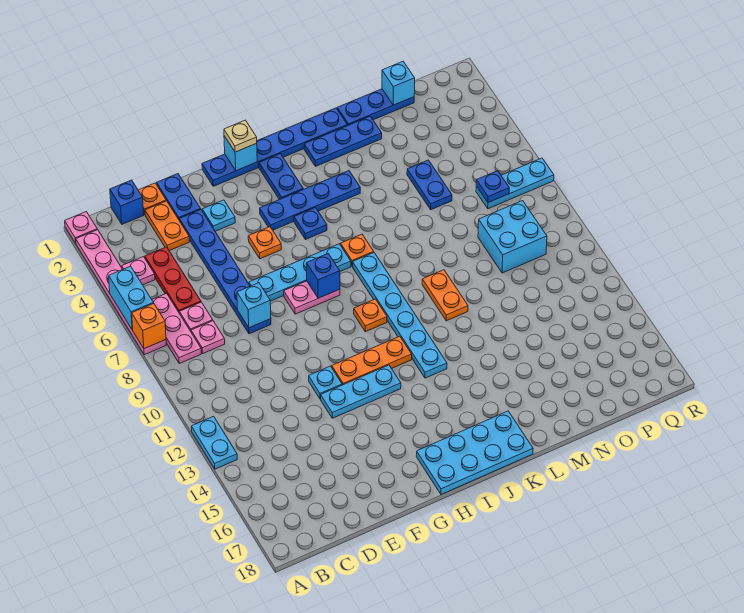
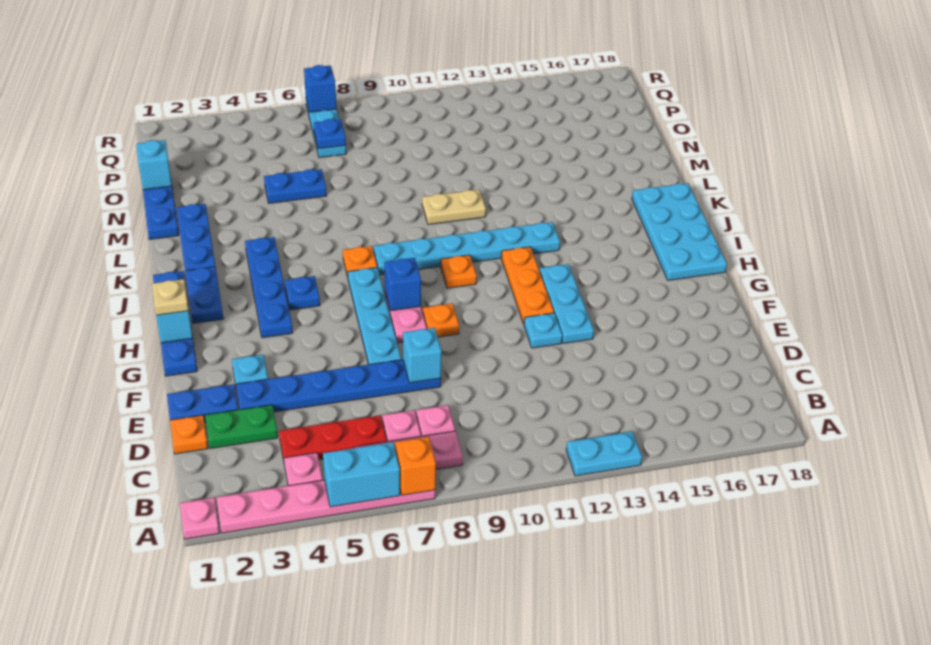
blue brick C1 level 1 -> blue brick R7 level 2
orange plate D2:D3 level 1 -> green plate D2:D3 level 1
blue plate G1:L1 level 1 -> blue plate G1:J1 level 1
orange plate G5 level 1 -> orange plate G9 level 1
blue plate I2:I3 level 1 -> blue plate I2:J2 level 1
orange plate L10:L11 level 1 -> tan plate L10:L11 level 1
cyan brick O9:P10 level 1 -> none

